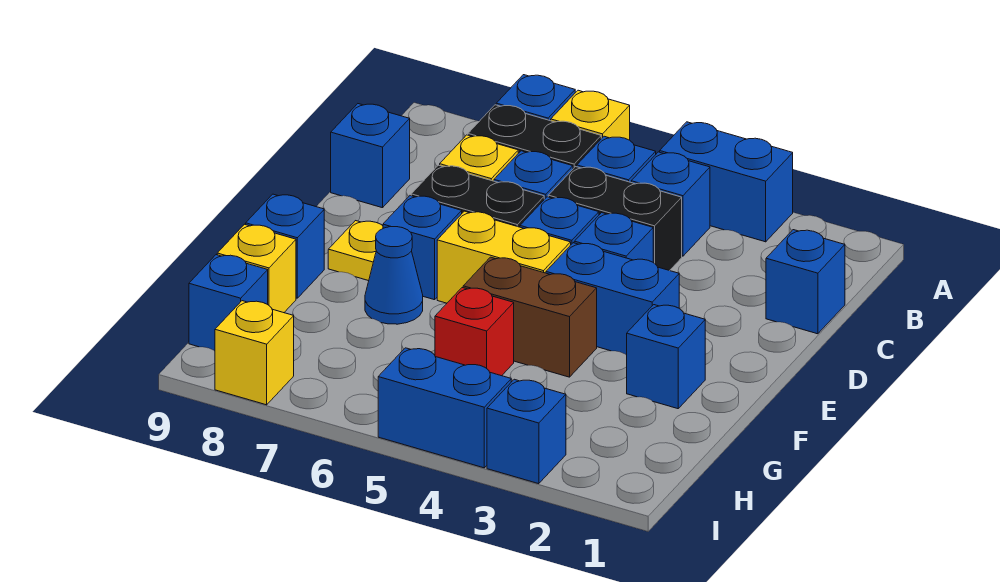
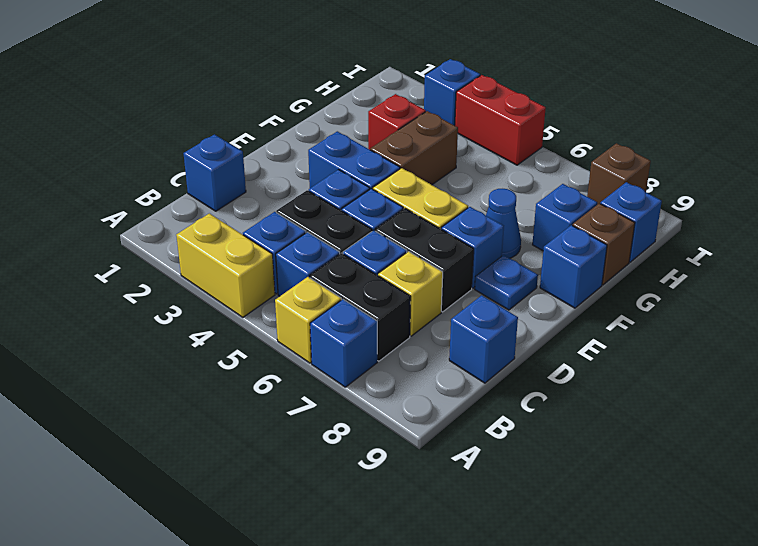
blue brick A3:A4 level 1 -> yellow brick A3:A4 level 1
yellow plate E8 level 1 -> blue plate E8 level 1
blue brick F2 level 1 -> blue brick G8 level 1
brown brick F4:F5 level 1 -> brown brick F4:G4 level 1
red brick G5 level 1 -> red brick G3 level 1
yellow brick G9 level 1 -> brown brick G9 level 1
blue brick I4:I5 level 1 -> red brick I4:I5 level 1
yellow brick I8 level 1 -> brown brick I8 level 1

